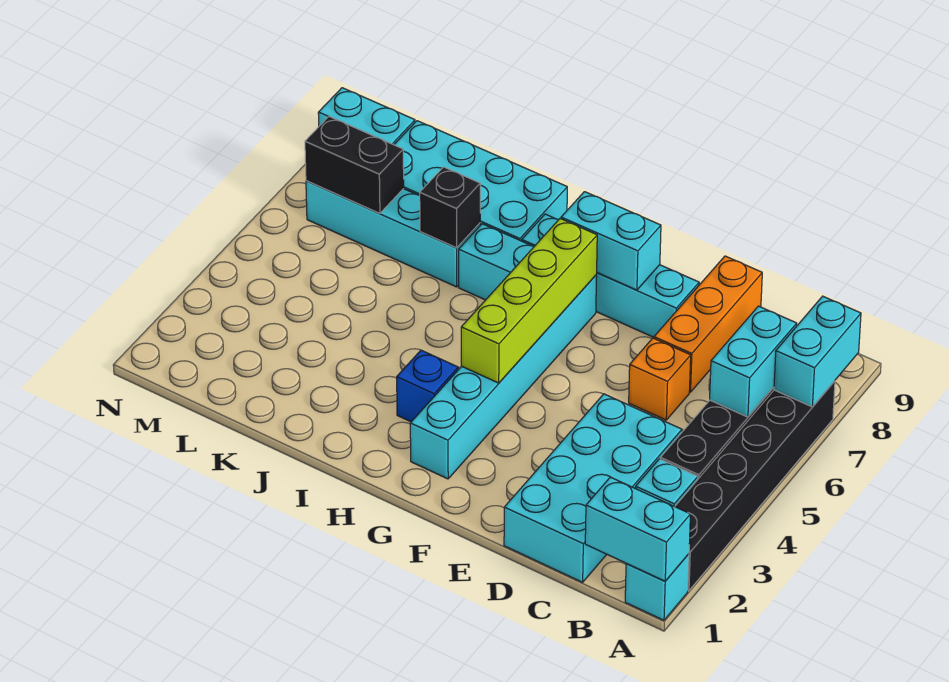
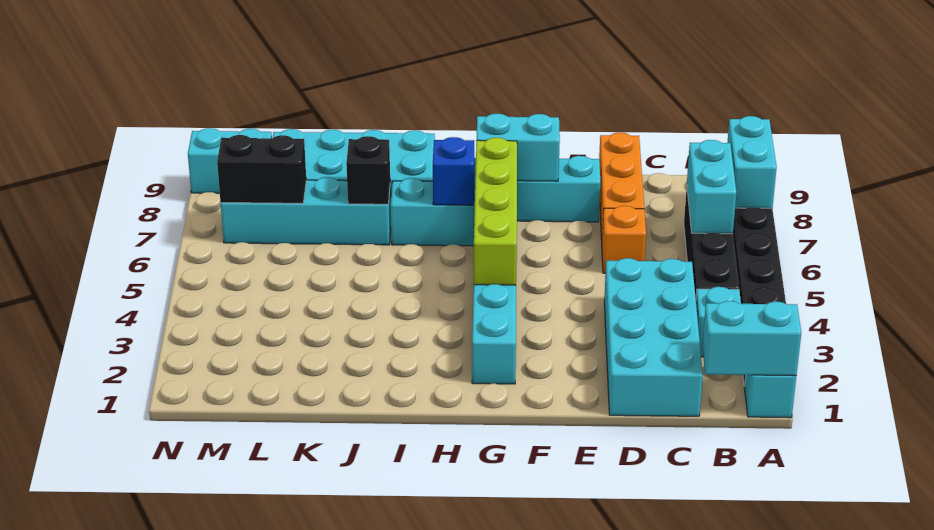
blue brick H3 level 1 -> blue brick H7 level 2

